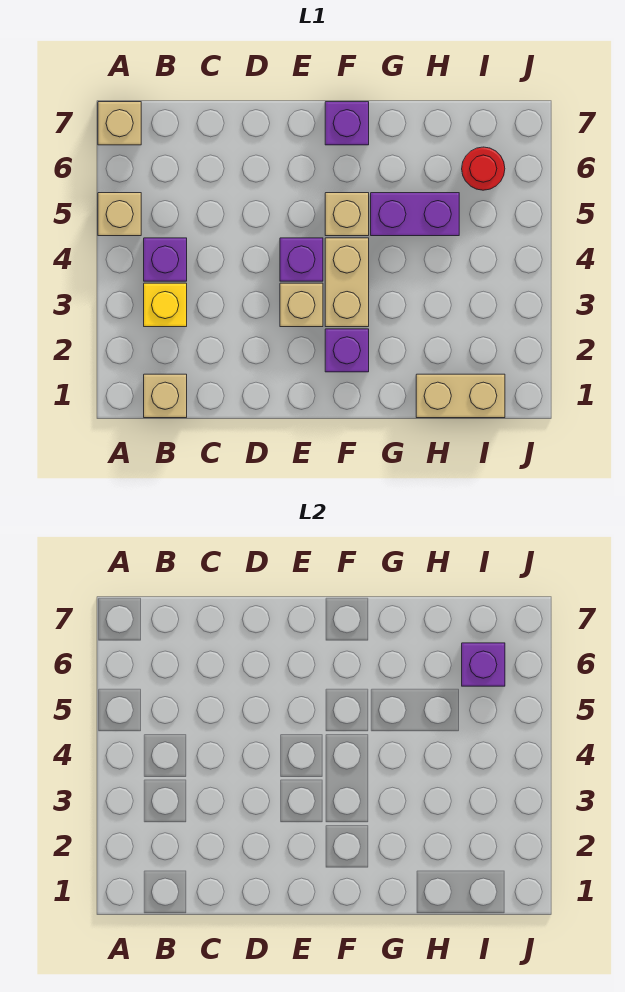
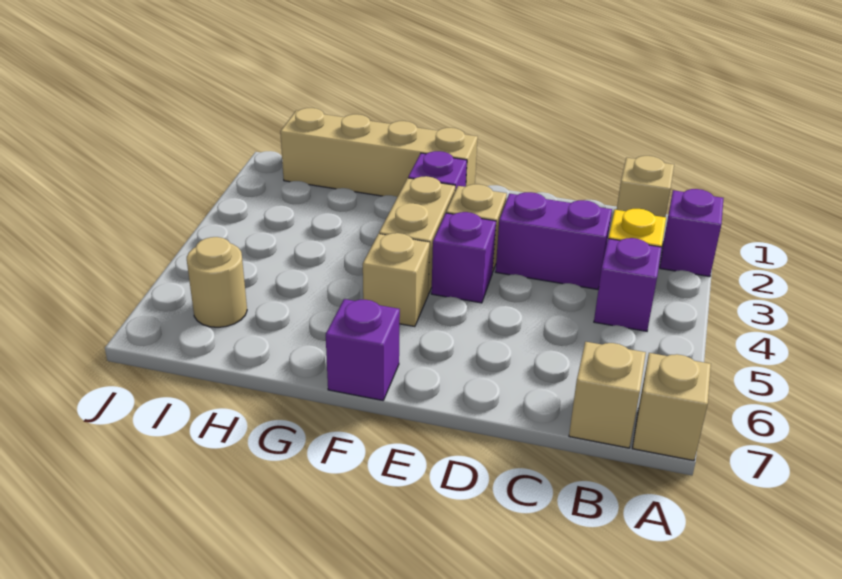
tan brick A5 level 1 -> tan brick B7 level 1
purple brick G5:H5 level 1 -> purple brick C3:D3 level 1
tan brick H1:I1 level 1 -> tan brick F1:I1 level 1
red round brick I6 level 1 -> tan round brick I6 level 1
purple brick I6 level 2 -> purple brick A2 level 1

